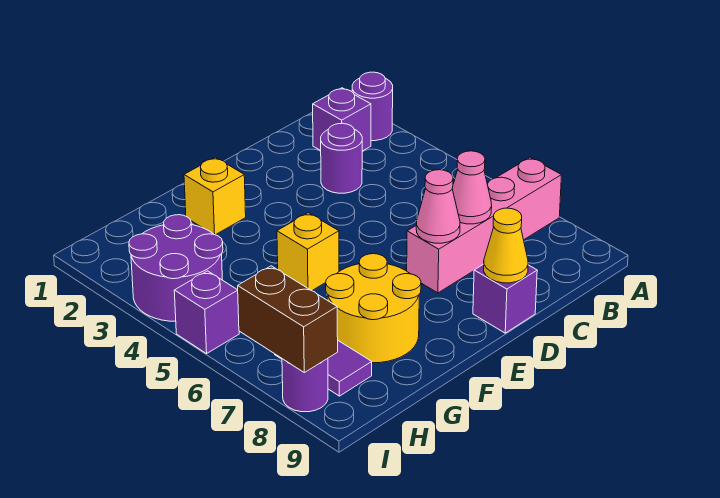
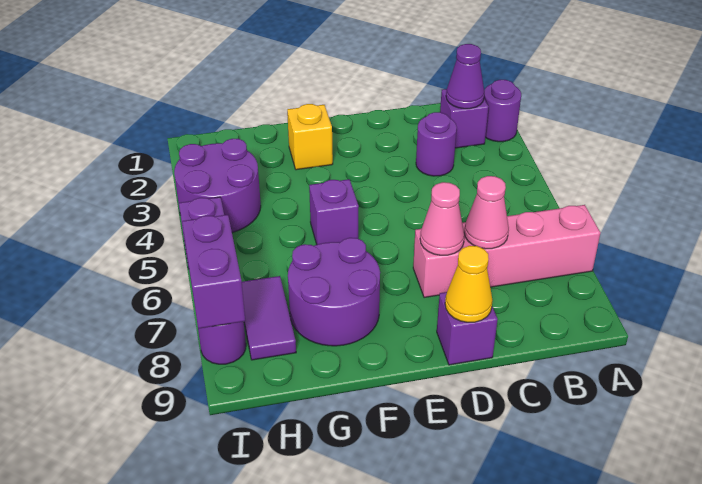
none -> purple cone B2 level 2
yellow brick F5 level 1 -> purple brick F5 level 1
yellow round brick F7:G8 level 1 -> purple round brick F7:G8 level 1
brown brick I7:I8 level 2 -> purple brick I7:I8 level 2

